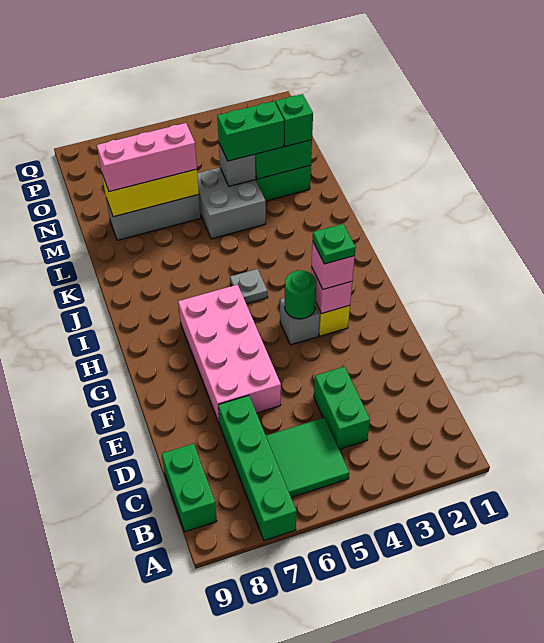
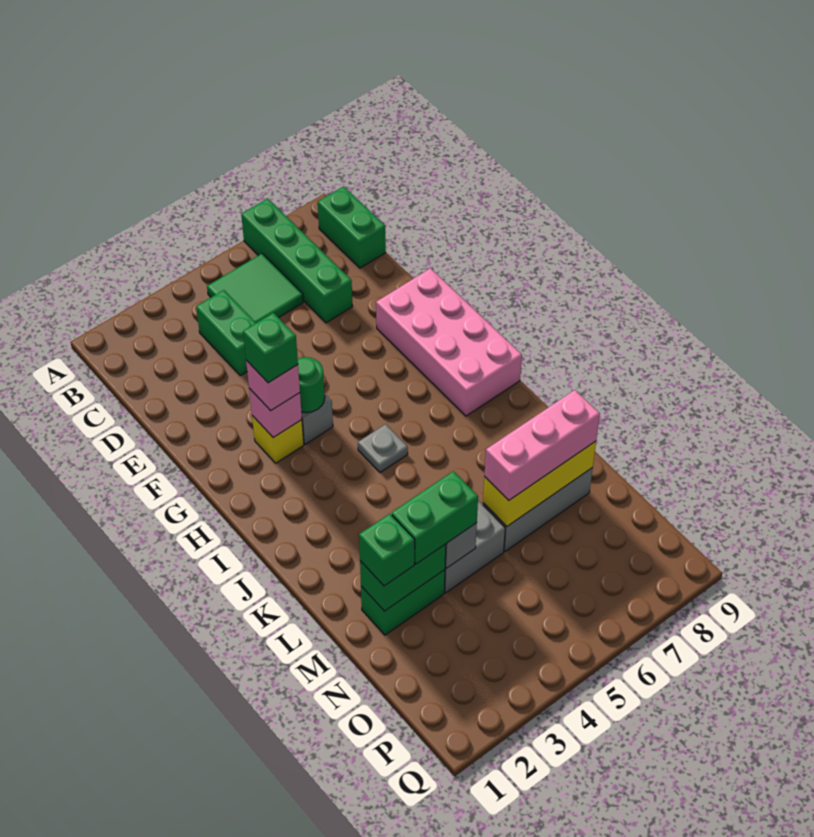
pink brick E6:H7 level 1 -> pink brick F8:I9 level 1
green plate G3 level 4 -> green brick G3 level 4

